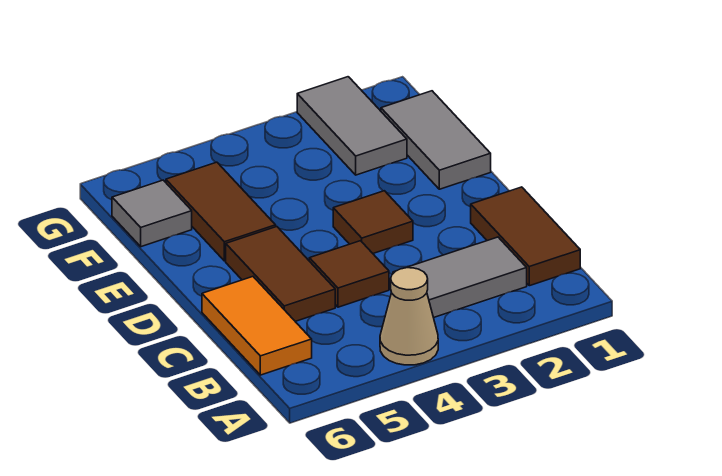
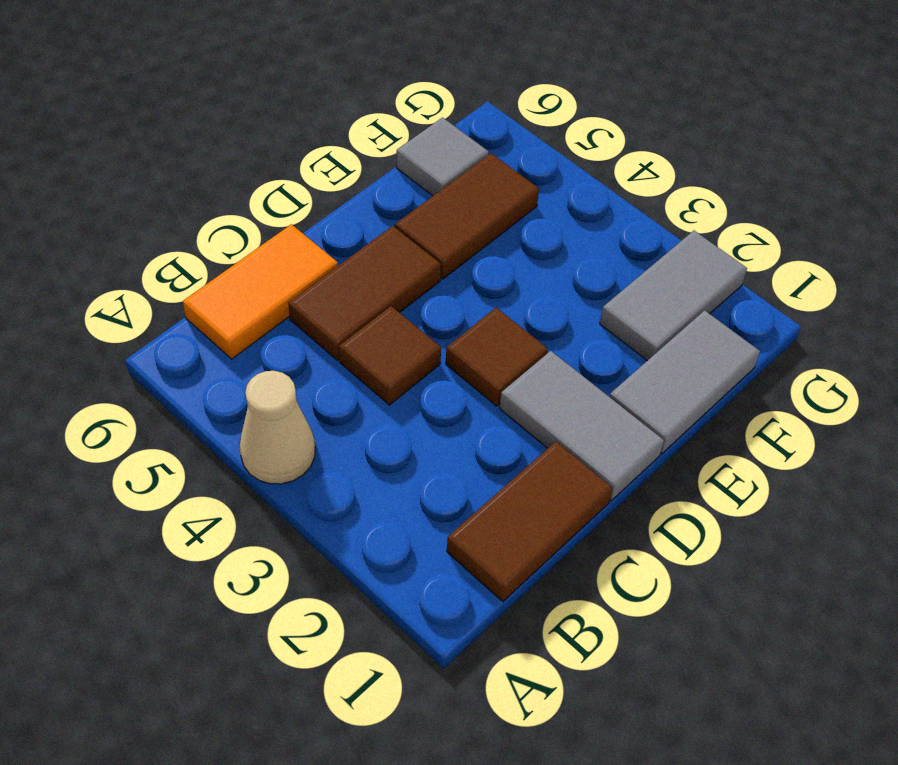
grey tile B2:B3 level 1 -> grey tile D1:D2 level 1

